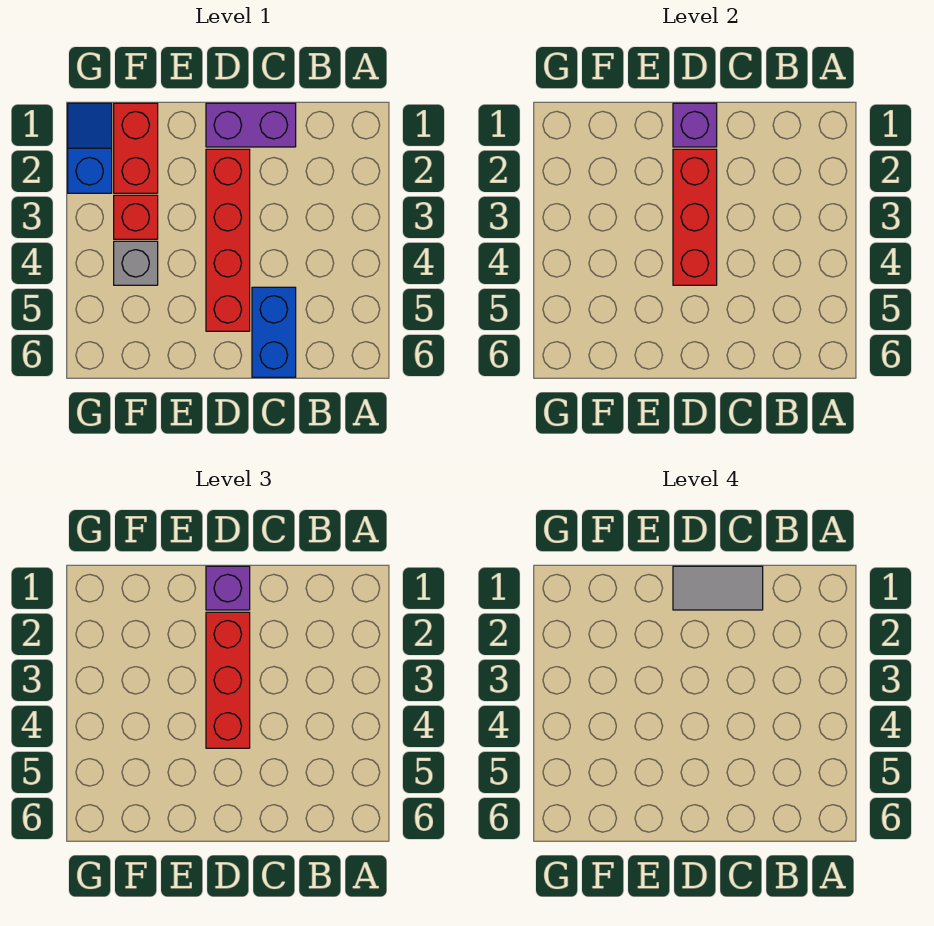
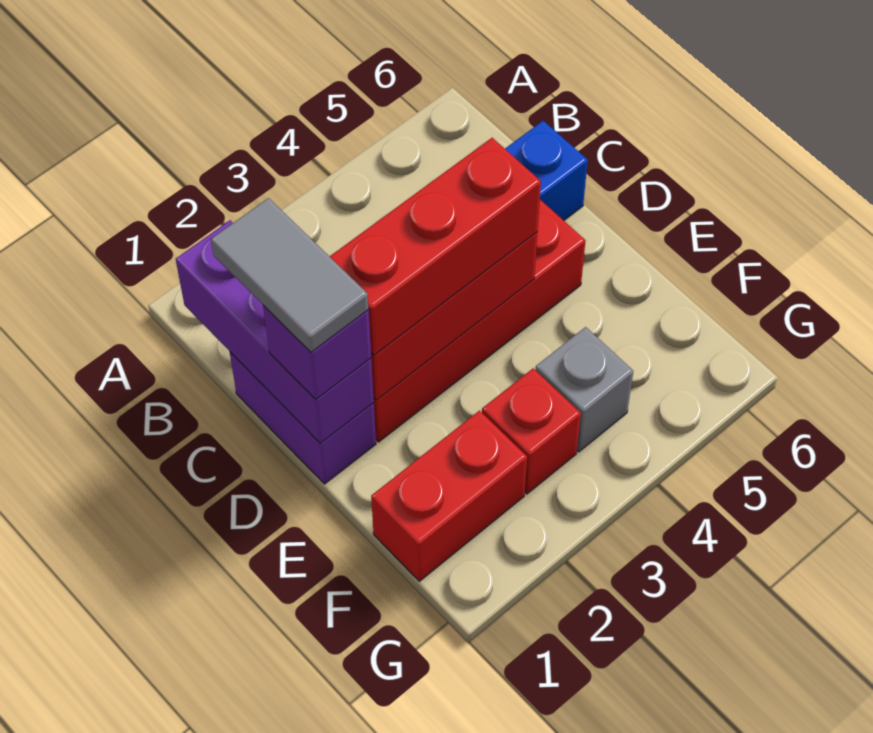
purple brick D1 level 2 -> purple brick B1:D1 level 2
blue slope G1:G2 level 1 top 2 -> none

